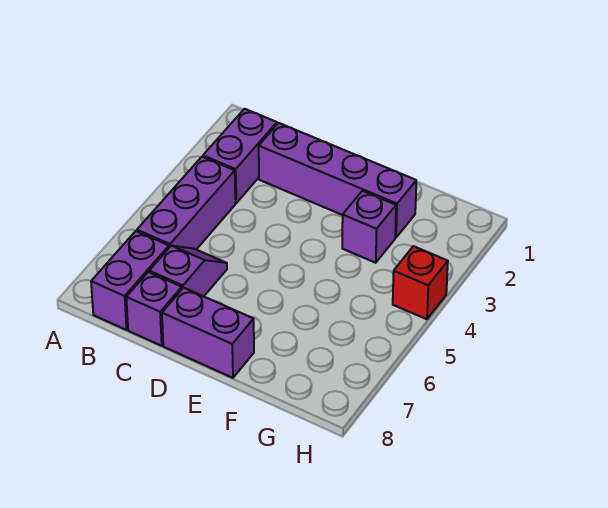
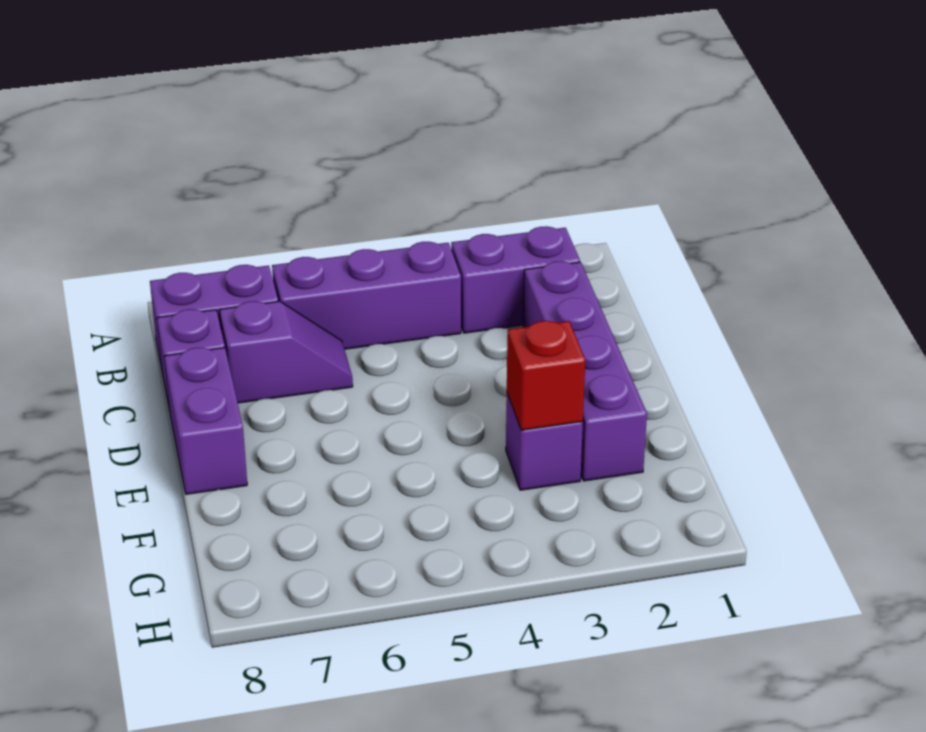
red brick H4 level 1 -> red brick F3 level 2

